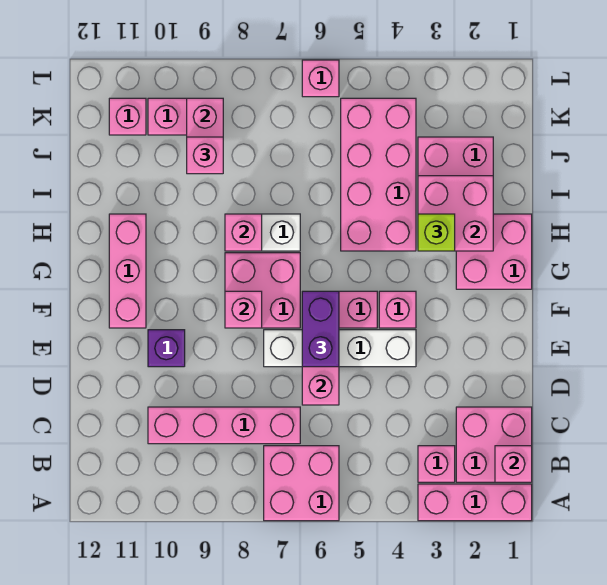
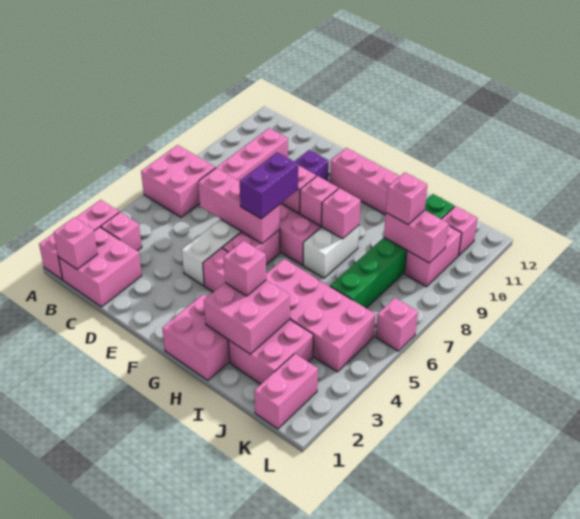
purple brick E6:F6 level 3 -> purple brick F6:F7 level 3
none -> pink brick G8 level 2
lime brick H3 level 3 -> pink brick H3 level 3
none -> green brick J6:J11 level 1
none -> pink brick K1:K2 level 1

